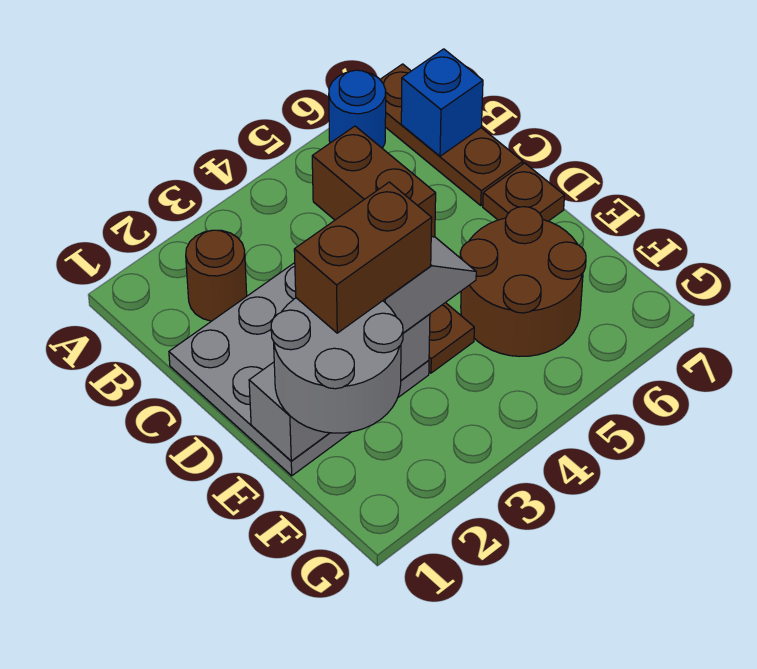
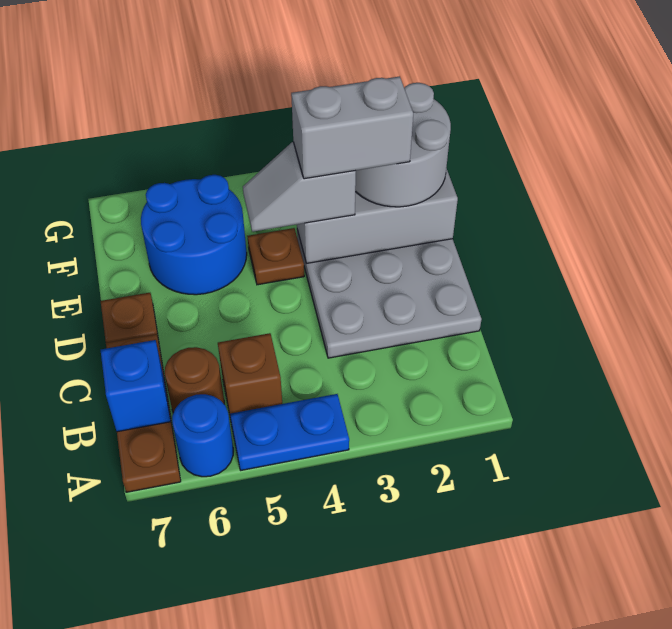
none -> blue plate A4:A5 level 1
brown round brick B2 level 1 -> brown round brick B6 level 1
brown brick B5:C5 level 1 -> brown brick B5 level 1
brown brick E2:E3 level 4 -> grey brick E2:E3 level 4
brown round brick E5:F6 level 1 -> blue round brick E5:F6 level 1

